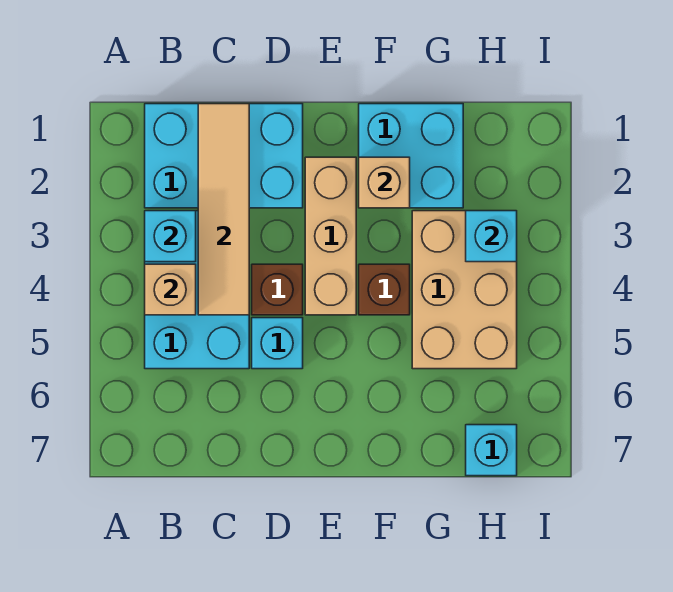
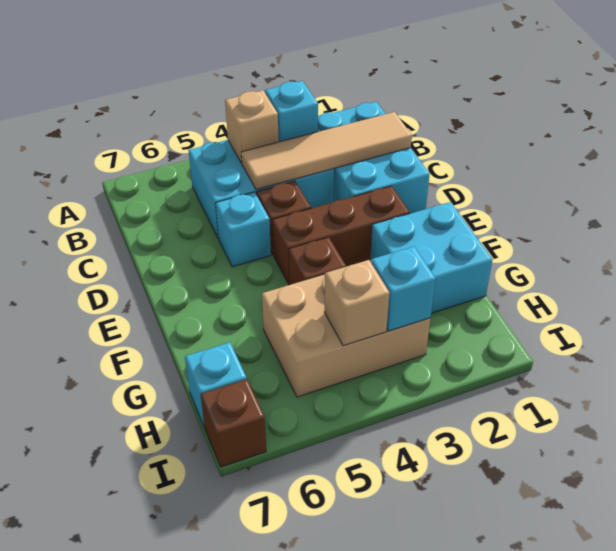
tan brick E2:E4 level 1 -> brown brick E2:E4 level 1
tan brick F2 level 2 -> tan brick H4 level 2
none -> brown brick I7 level 1

